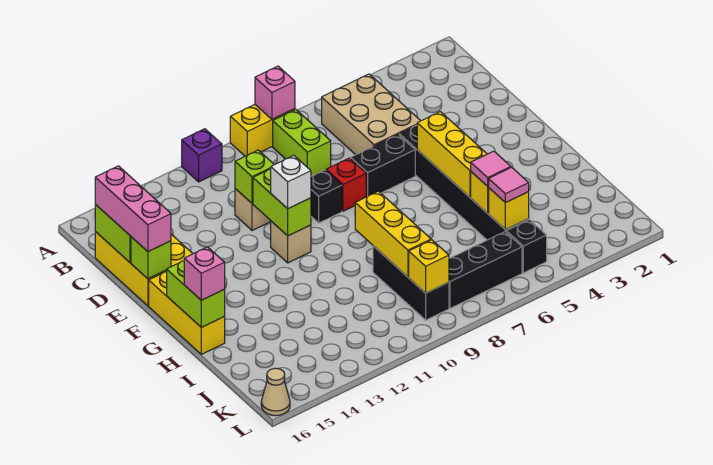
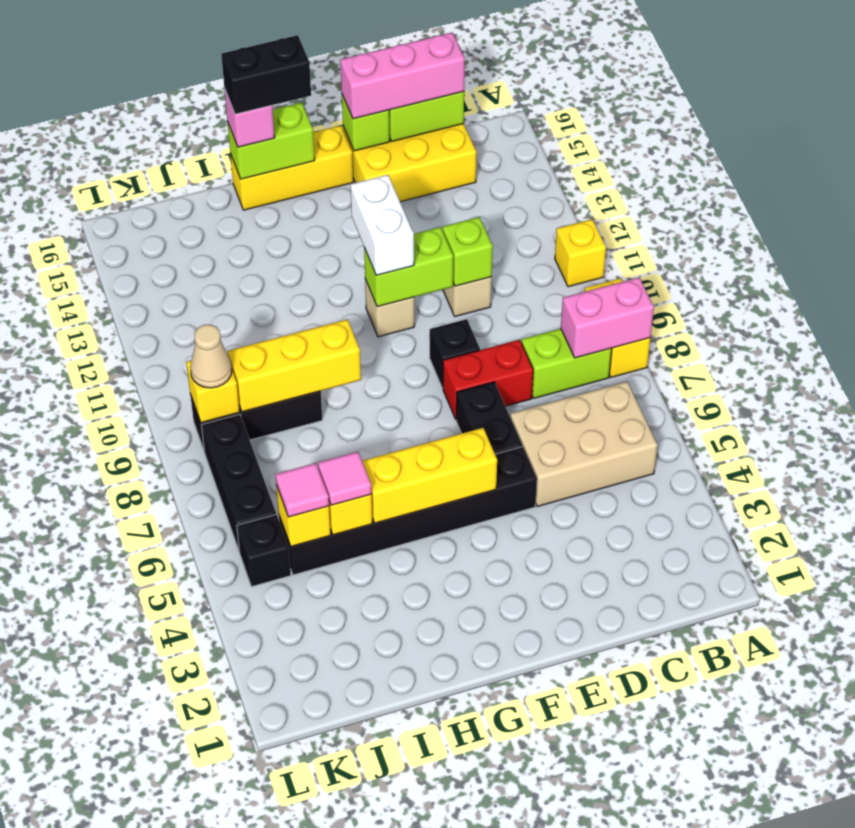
pink brick A8 level 2 -> pink brick A8:B8 level 2
purple brick A11 level 1 -> yellow brick A11 level 1
red brick E8 level 1 -> red brick D8:E8 level 1
white brick F11 level 3 -> white brick F11:F12 level 3
none -> black brick G16:H16 level 4
tan cone L16 level 1 -> tan cone K9 level 3

